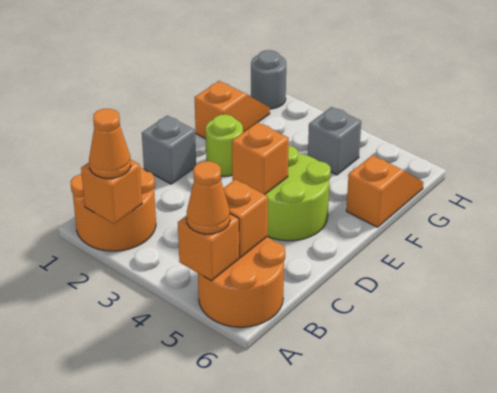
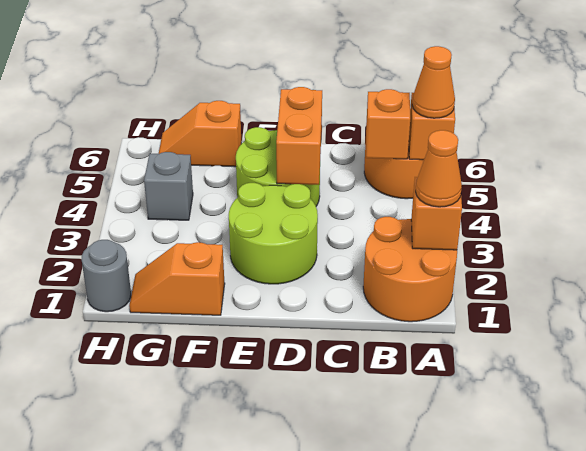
grey brick D1 level 1 -> none
orange brick D4 level 2 -> orange brick D4:D5 level 2
lime round brick E2 level 1 -> lime round brick D2:E3 level 1

